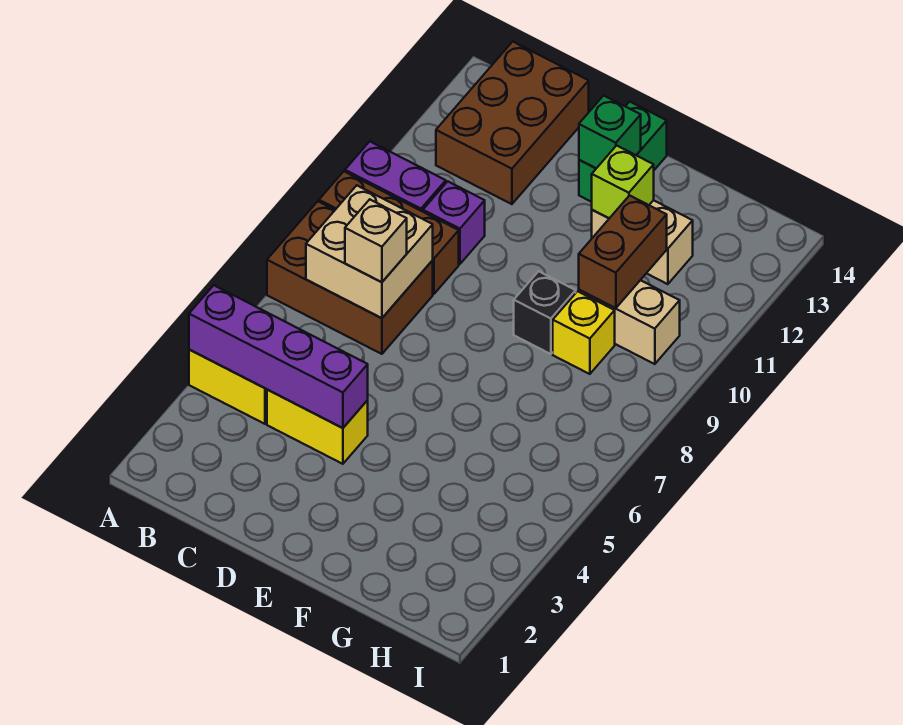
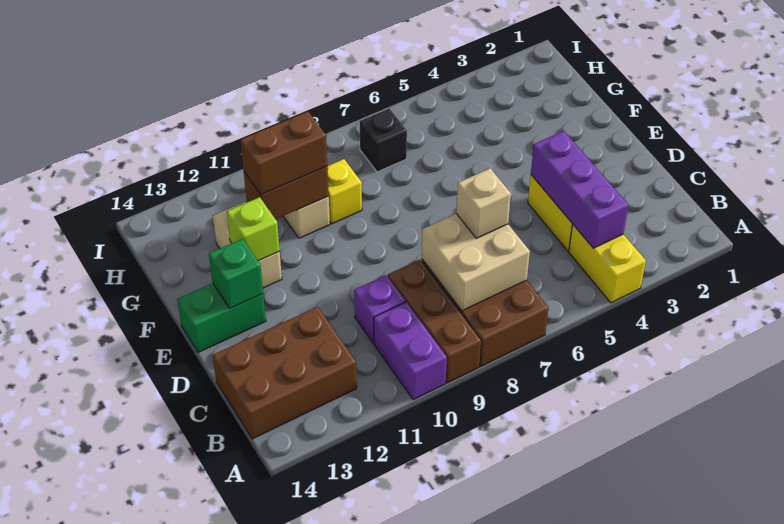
purple brick A4:D4 level 2 -> purple brick B4:D4 level 2
black brick F9 level 1 -> black brick H7 level 1
none -> brown brick G10:G11 level 3

